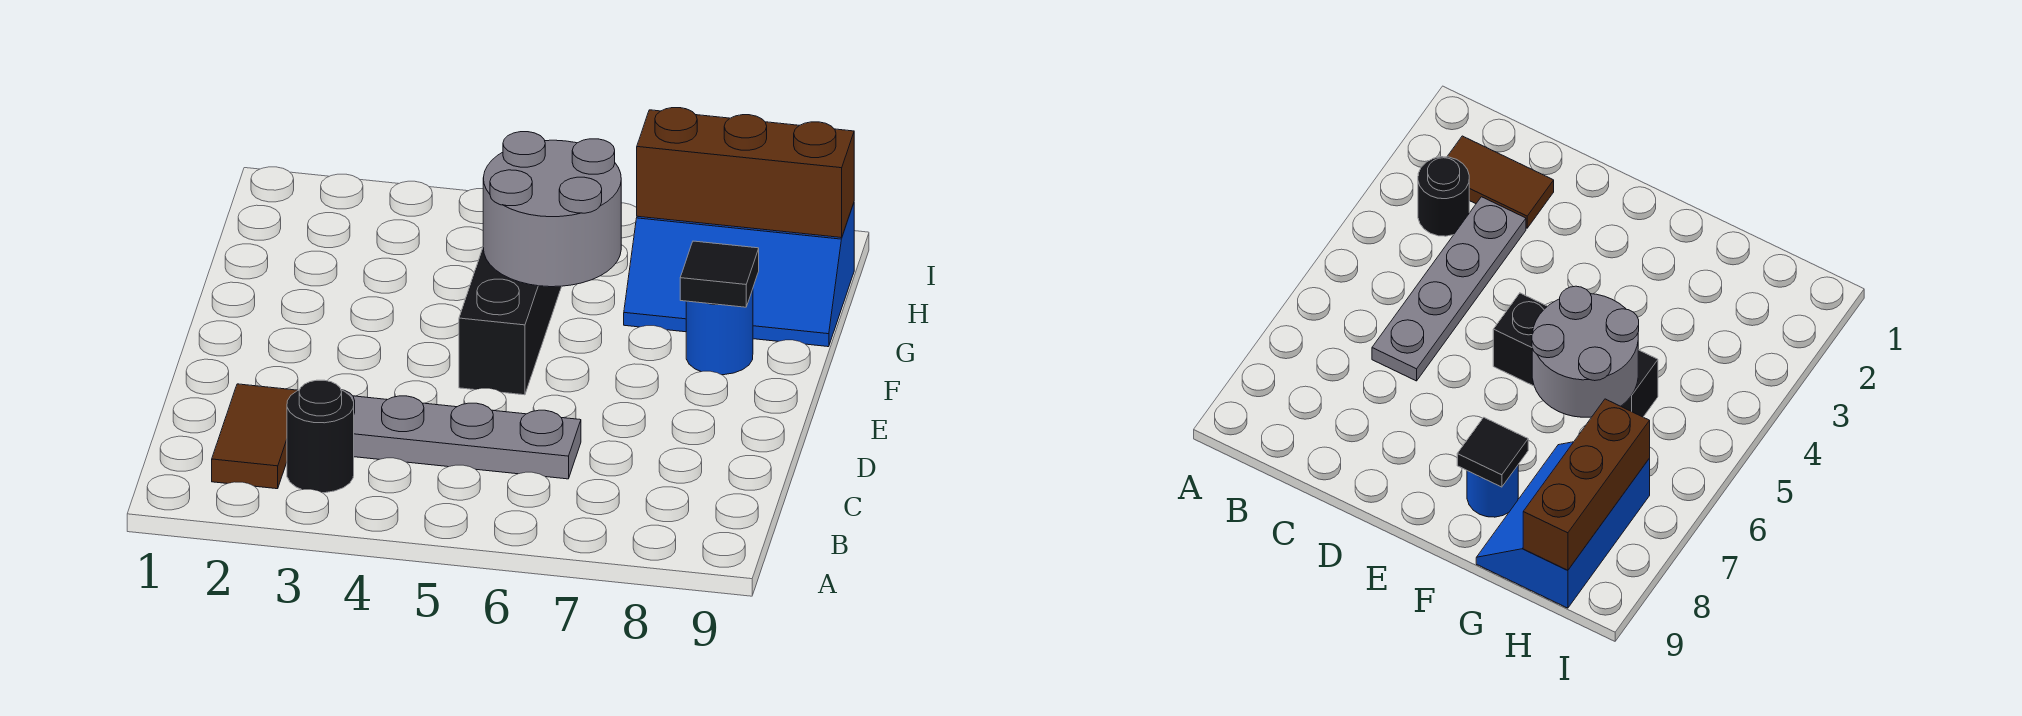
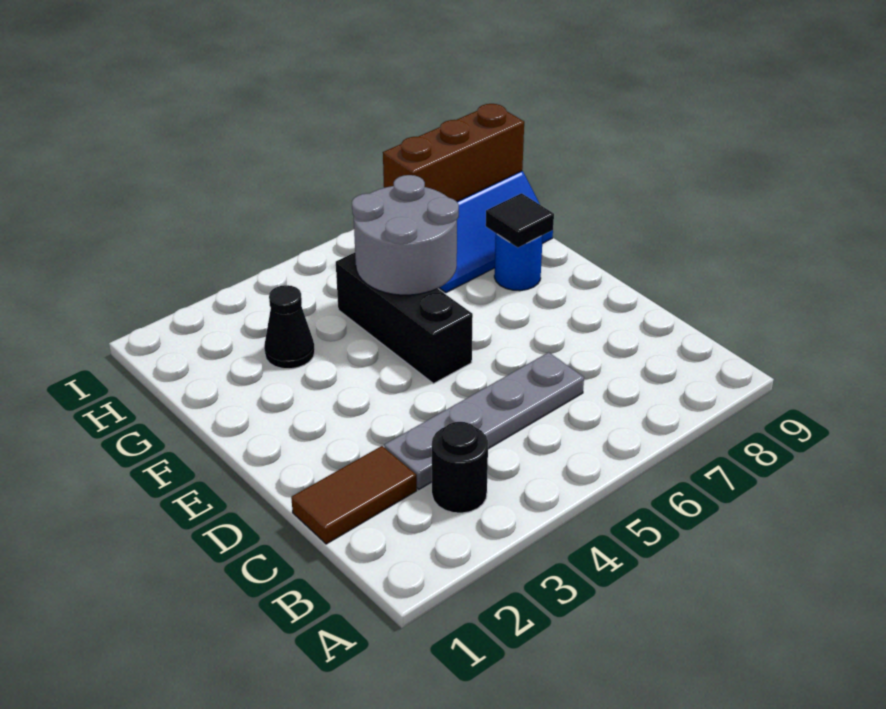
brown tile B2:C2 level 1 -> brown tile C1:C2 level 1
none -> black cone G3 level 1

